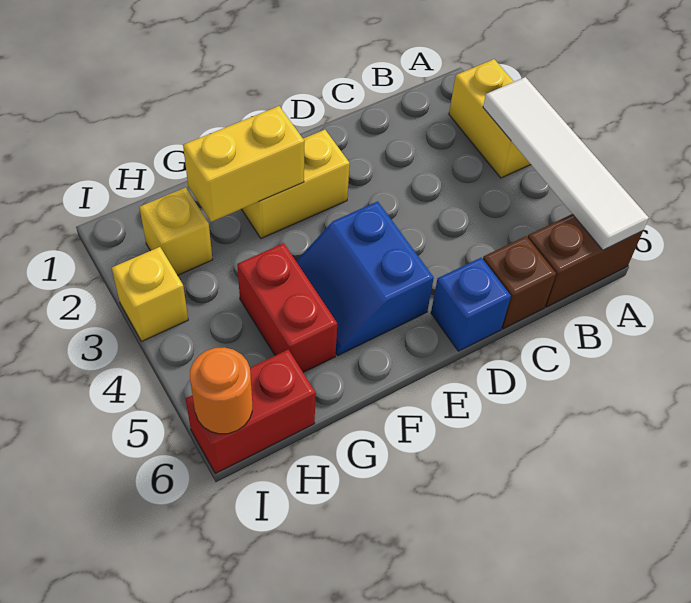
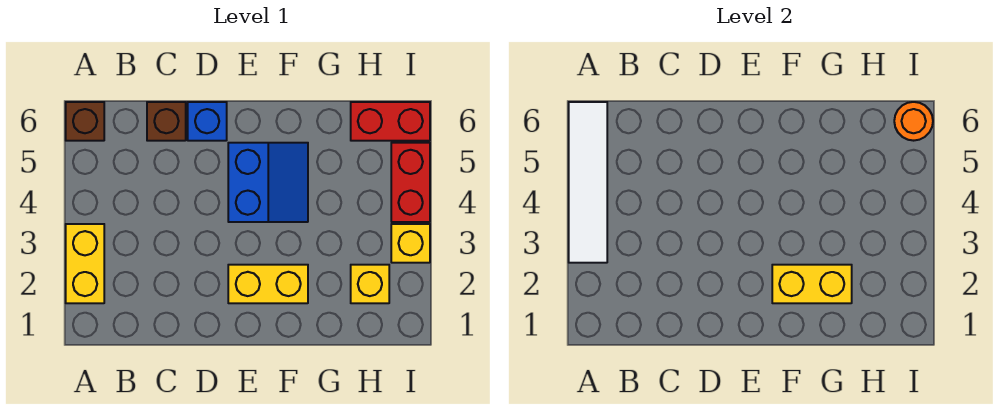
brown brick A6:B6 level 1 -> brown brick A6 level 1
red brick G4:G5 level 1 -> red brick I4:I5 level 1

